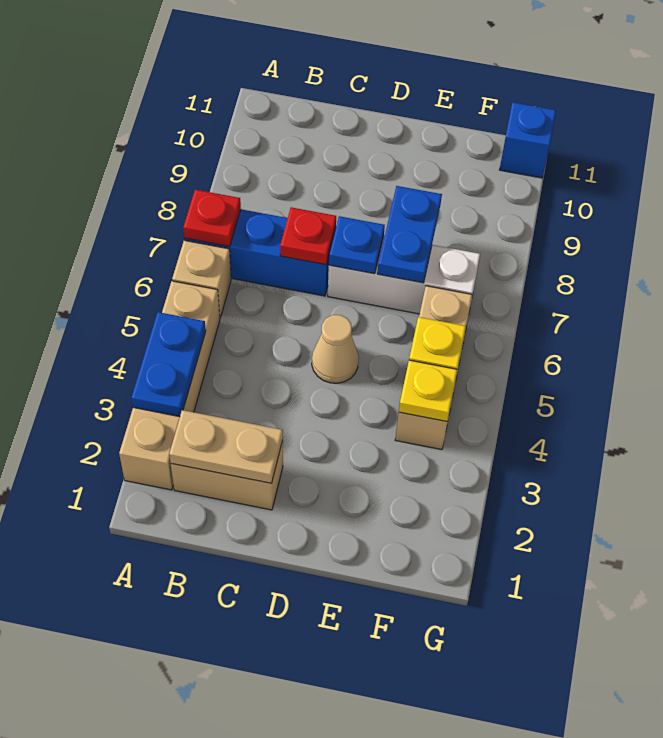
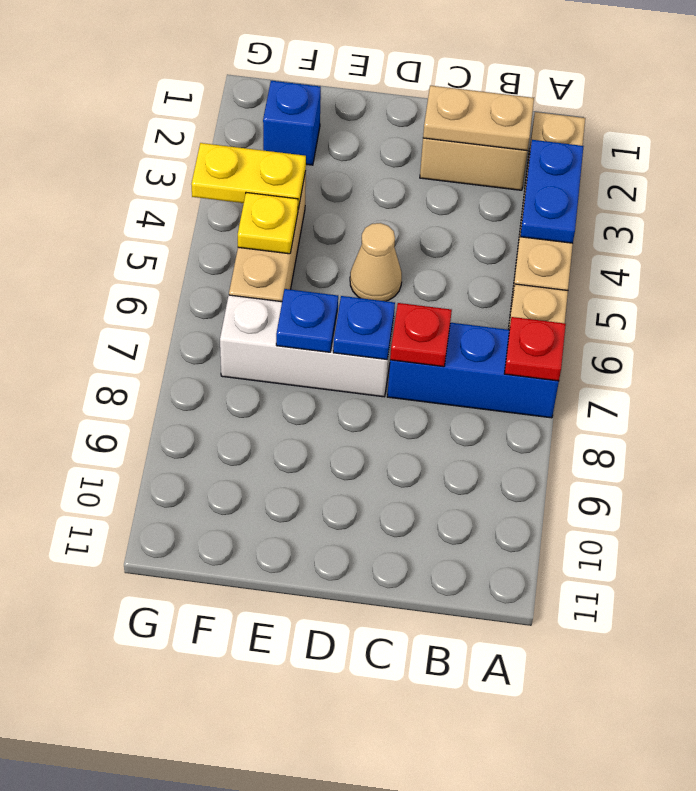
blue plate E7:E8 level 2 -> blue plate E7 level 2
yellow plate F4 level 2 -> yellow plate F4:G4 level 2
blue brick G11 level 1 -> blue brick F2 level 1

